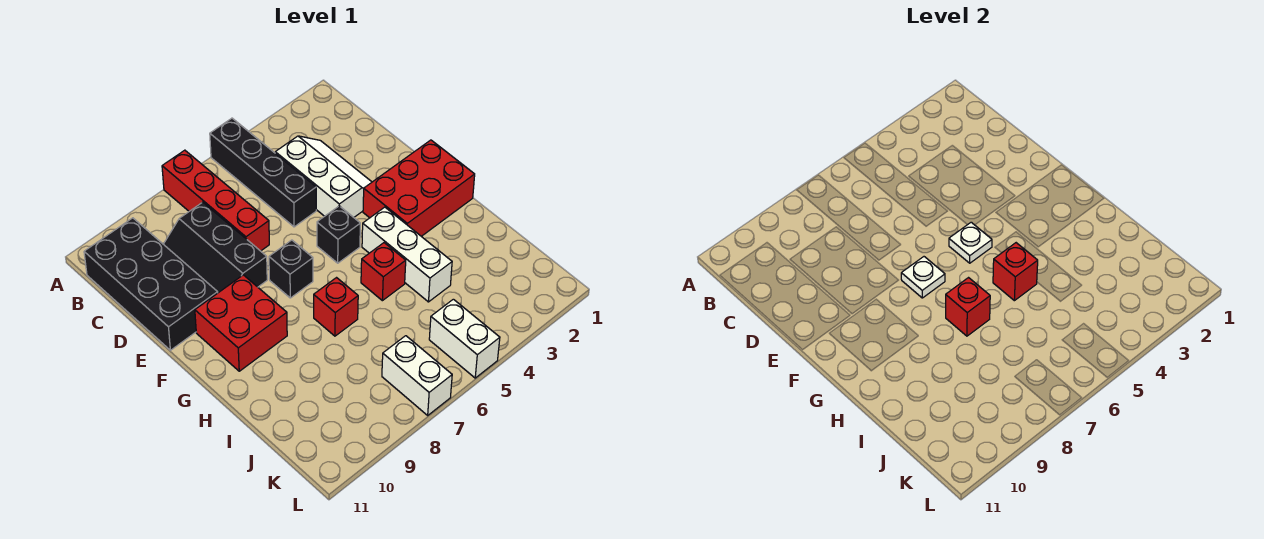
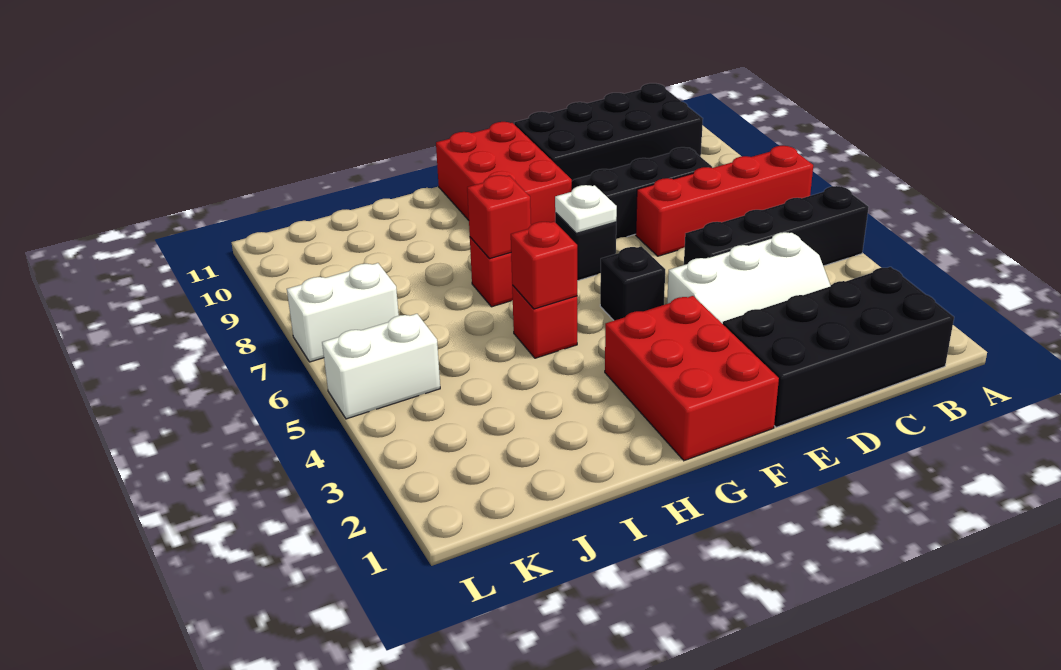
none -> black brick B1:E2 level 1
white plate F5 level 2 -> none
red brick F9:G10 level 1 -> red brick F9:G11 level 1
white brick G4:I4 level 1 -> none

